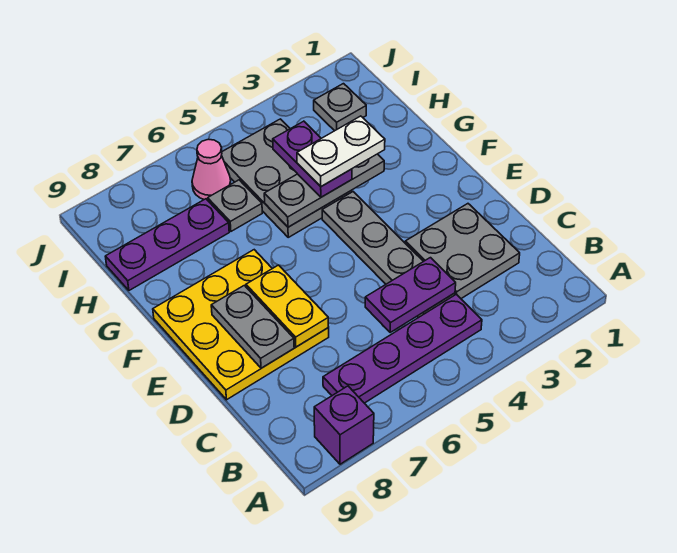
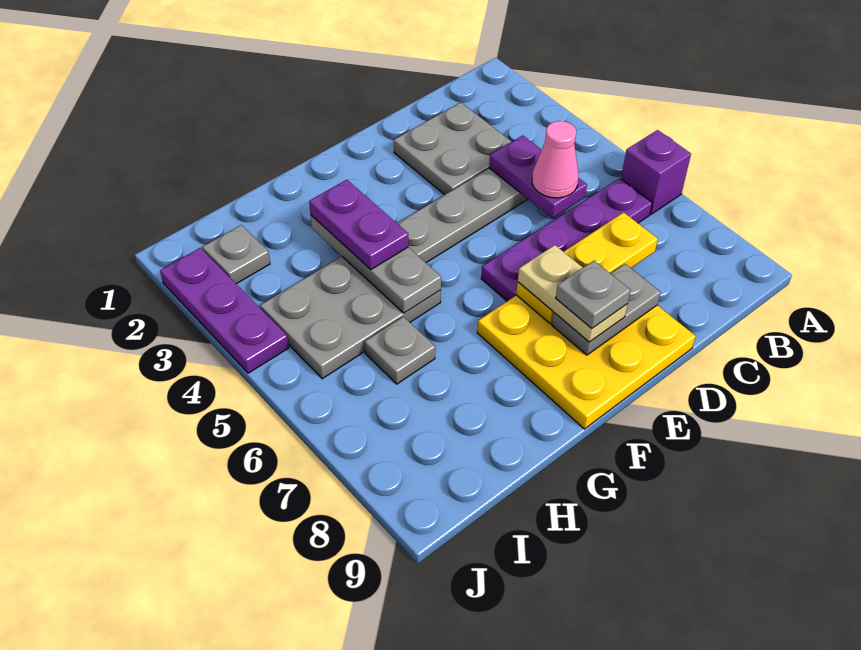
purple brick A8 level 1 -> purple brick A6 level 1
purple plate B4:B7 level 1 -> purple plate B6:E6 level 1
yellow plate D7:E7 level 2 -> yellow plate C7:E7 level 2
none -> tan plate E7:E8 level 3
none -> grey plate E8 level 4
white plate G3:G4 level 4 -> none
purple plate G4:H4 level 3 -> purple plate G3:G4 level 3
purple plate H7:H9 level 1 -> purple plate J2:J4 level 1
pink cone I6 level 1 -> pink cone C5 level 3

